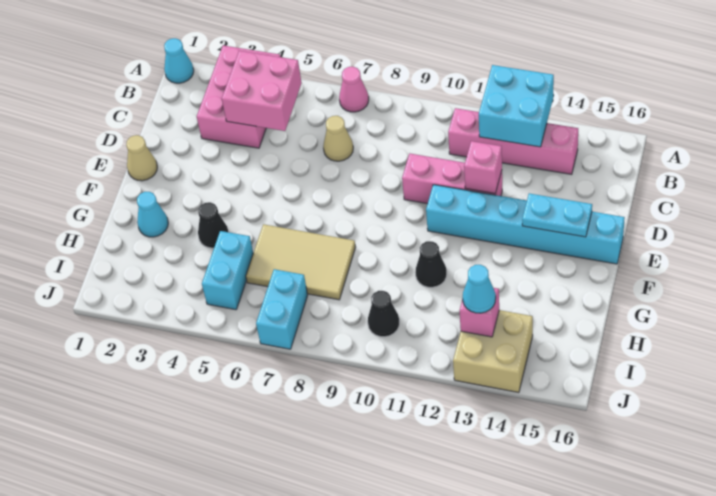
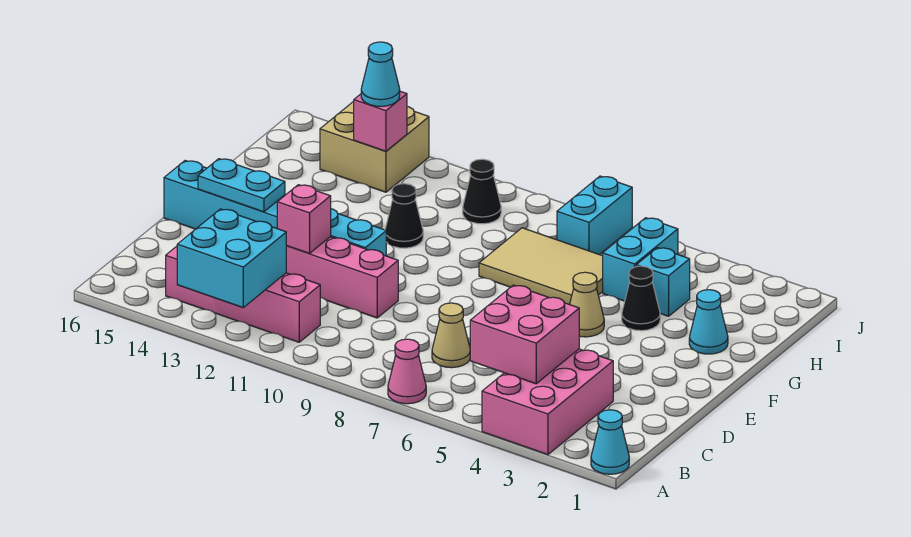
tan cone E1 level 1 -> tan cone F5 level 1
none -> cyan brick H4 level 1

